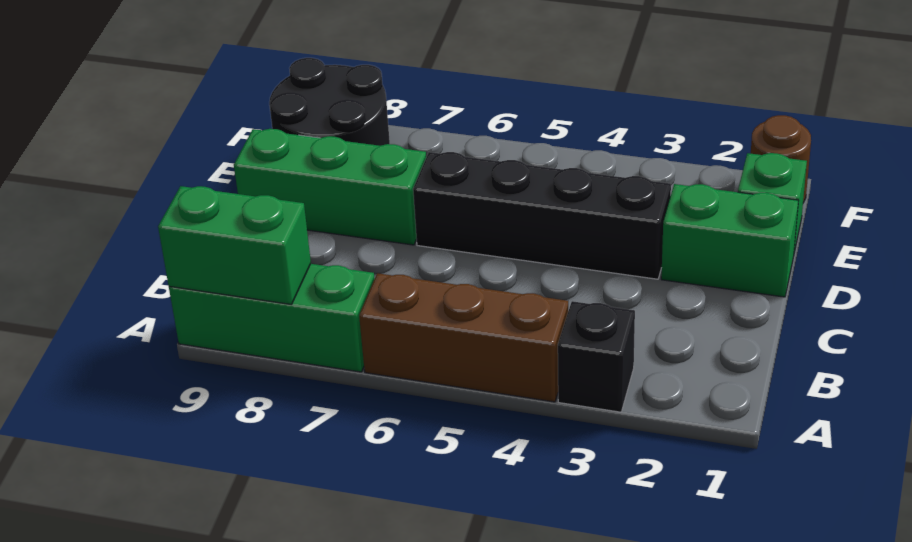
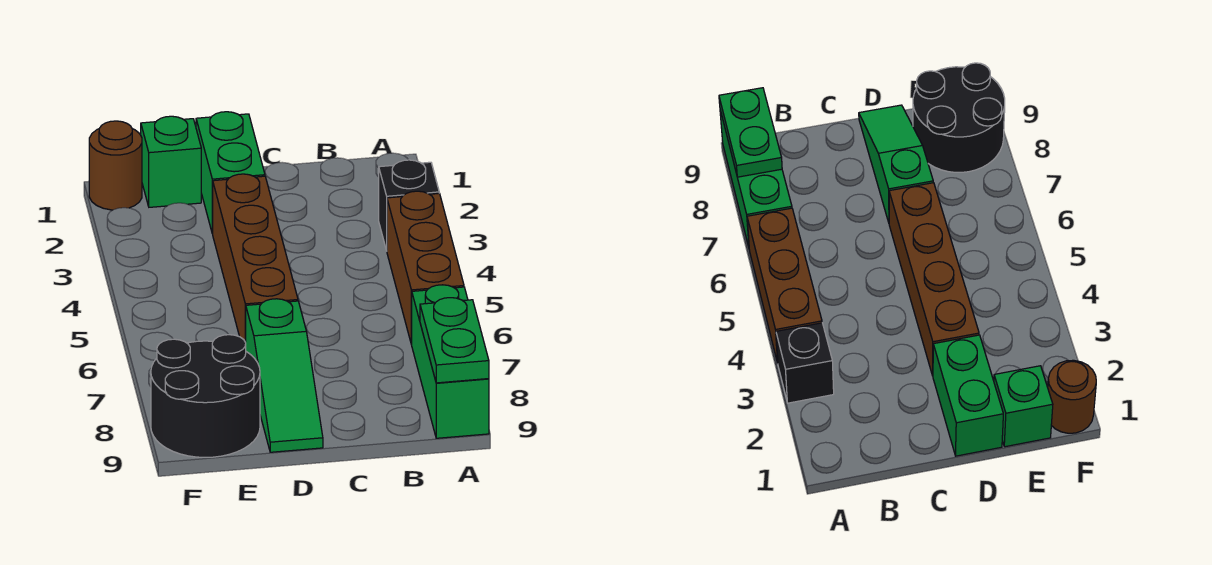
green brick A8:A9 level 2 -> green plate A8:A9 level 2
black brick D3:D6 level 1 -> brown brick D3:D6 level 1
green brick D7:D9 level 1 -> green slope D7:D9 level 1 top 7

